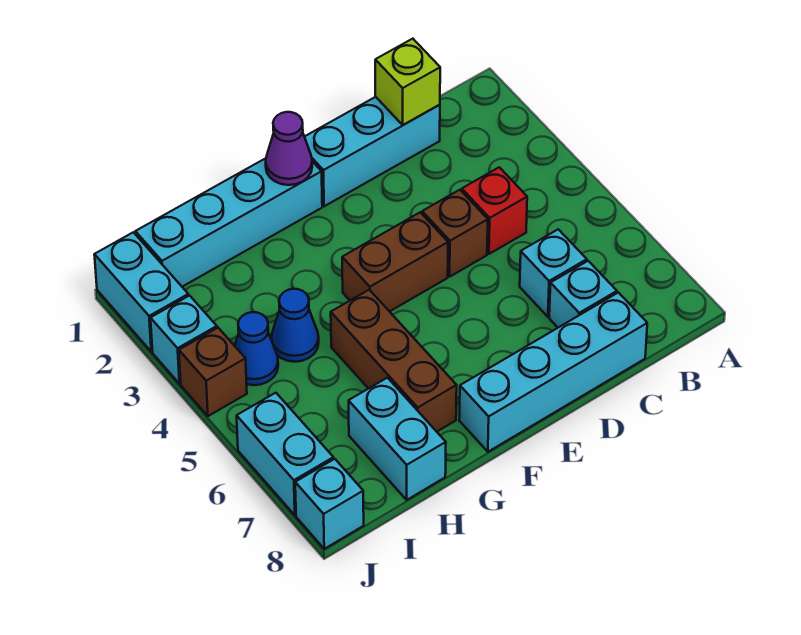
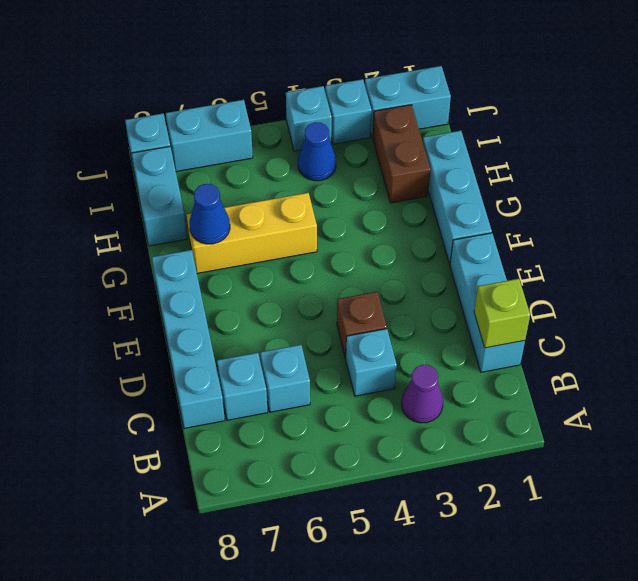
red brick C4 level 1 -> cyan brick C4 level 1
brown brick E4:F4 level 1 -> brown brick H2:I2 level 1
cyan brick F1:I1 level 1 -> cyan brick F1:H1 level 1
purple cone F1 level 2 -> purple cone B3 level 1
brown brick G5:G7 level 1 -> yellow brick G5:G7 level 1
blue cone H4 level 1 -> blue cone G7 level 2
cyan brick H7:H8 level 1 -> cyan brick H8:I8 level 1
brown brick J4 level 1 -> cyan brick J4 level 1

